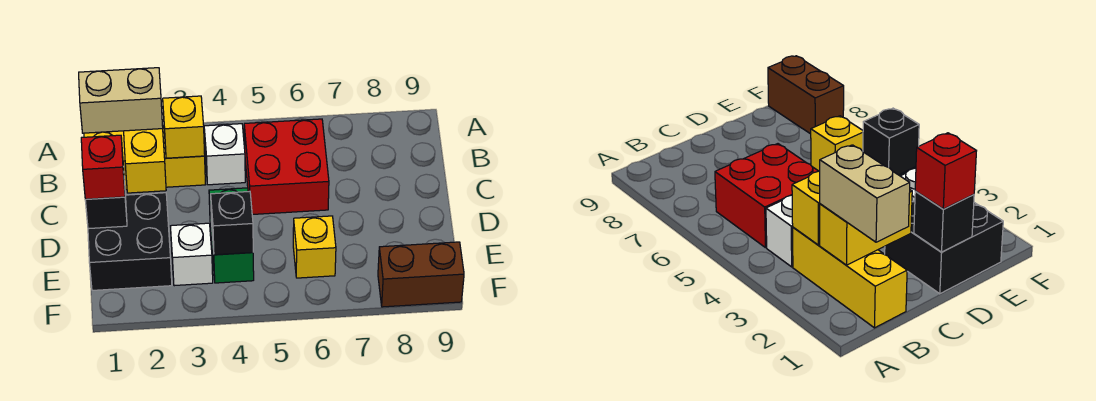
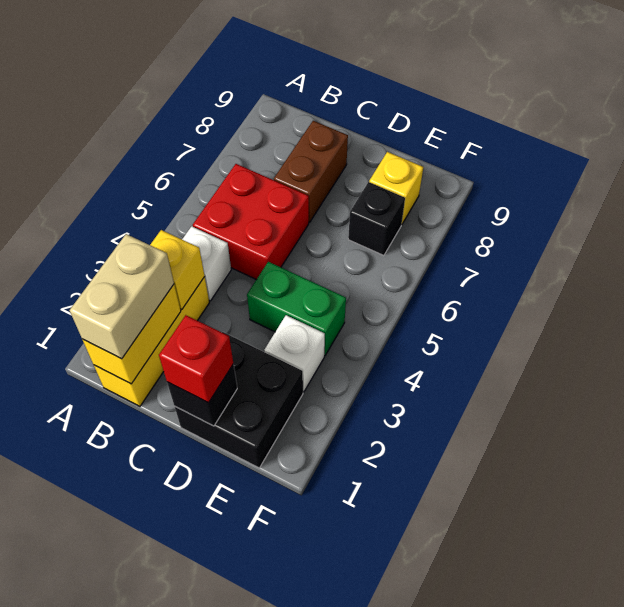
yellow brick B2:C2 level 2 -> yellow brick B1:B2 level 2
black brick E4 level 2 -> black brick E7 level 1
yellow brick E6 level 1 -> yellow brick E8 level 1
brown brick F8:F9 level 1 -> brown brick C7:C8 level 1

